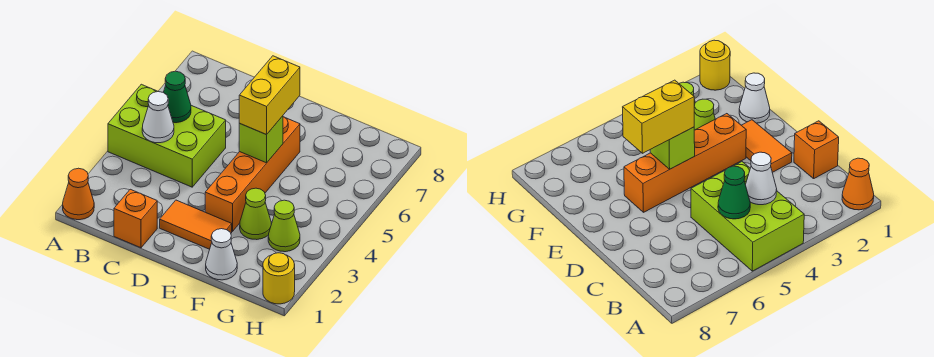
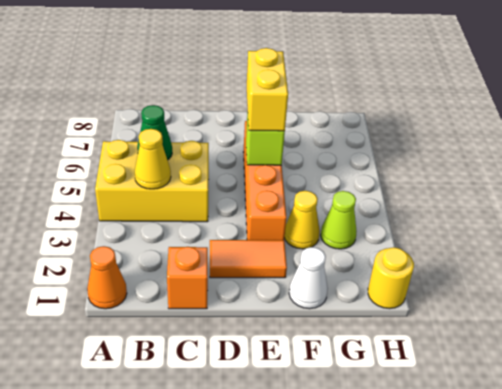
lime brick A4:C5 level 1 -> yellow brick A4:C5 level 1
white cone B4 level 2 -> yellow cone B4 level 2
lime cone F3 level 1 -> yellow cone F3 level 1

